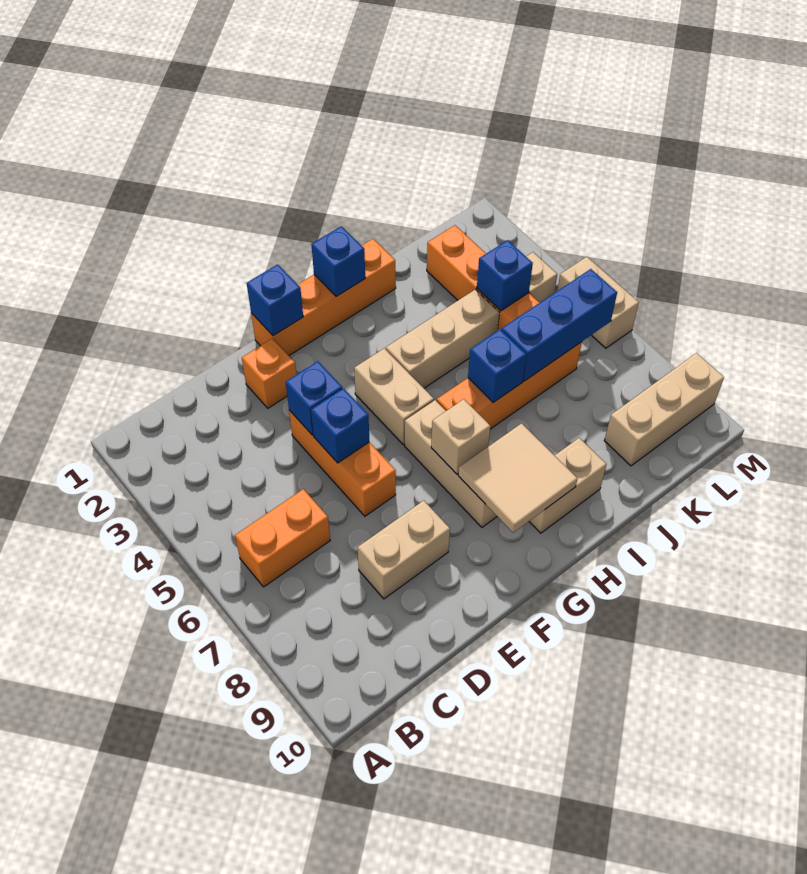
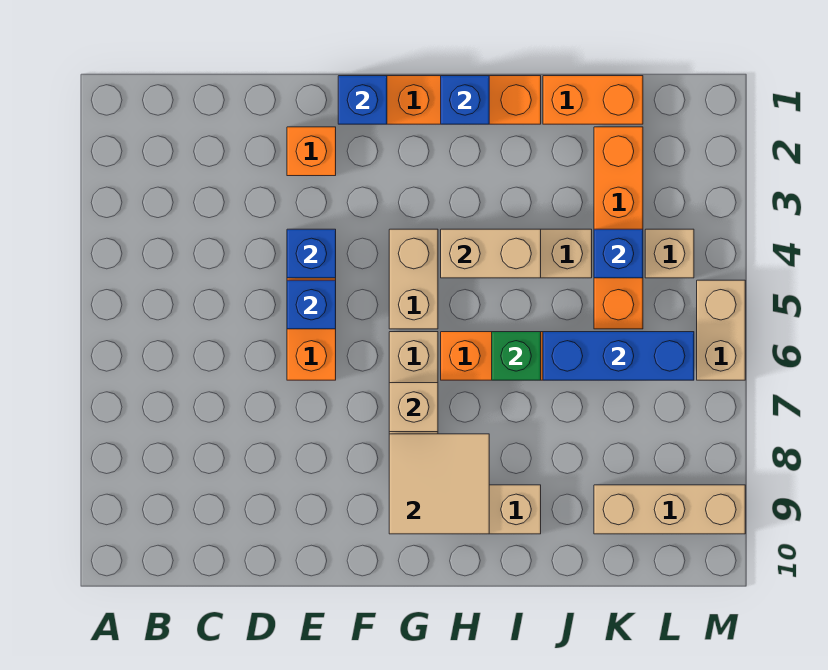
orange brick B6:C6 level 1 -> orange brick J1:K1 level 1
tan brick D8:E8 level 1 -> tan brick H4:I4 level 2
blue brick I6 level 2 -> green brick I6 level 2

